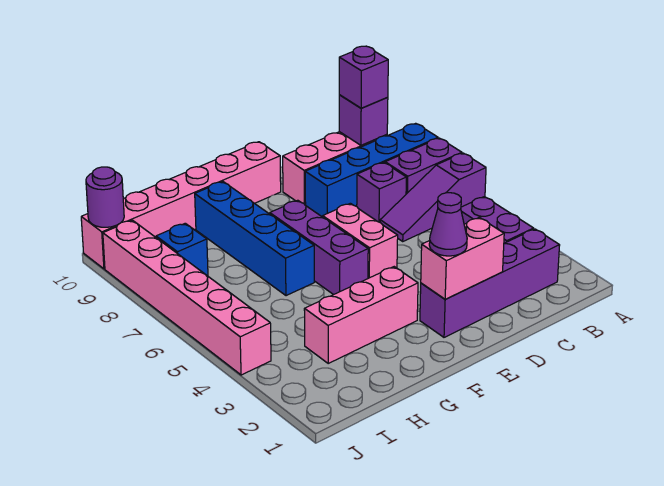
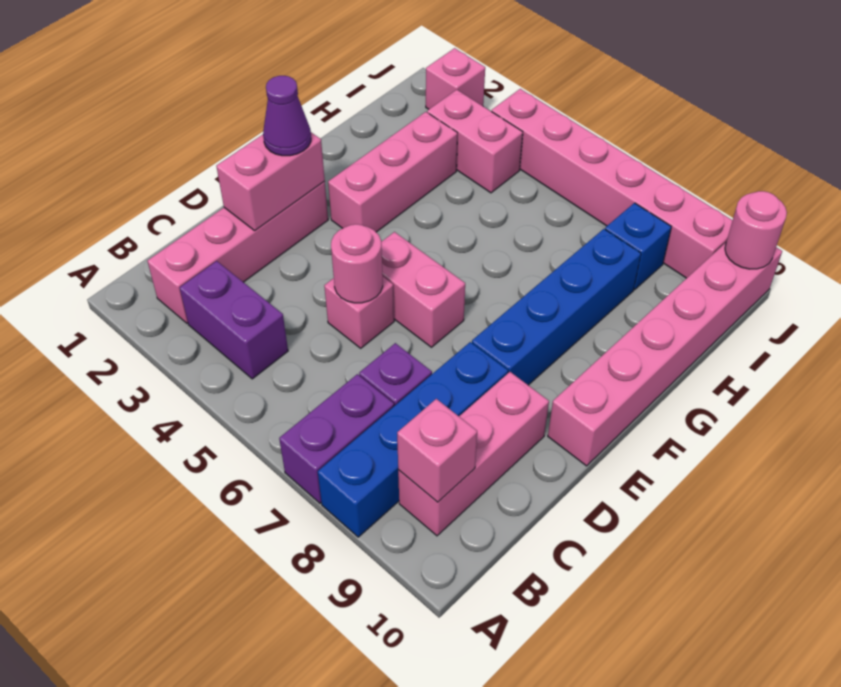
purple slope A6:C6 level 1 top A -> none
purple brick B2:E2 level 1 -> pink brick B2:E2 level 1
purple brick B9 level 2 -> pink brick B9 level 2
purple brick B9 level 3 -> none
none -> pink brick D5 level 1
none -> pink round brick D5 level 2
purple brick F5:F7 level 1 -> none
blue brick G6:G9 level 1 -> blue brick E8:H8 level 1
none -> pink brick I3:I4 level 1
none -> pink brick J2 level 1
purple round brick J10 level 2 -> pink round brick J10 level 2

